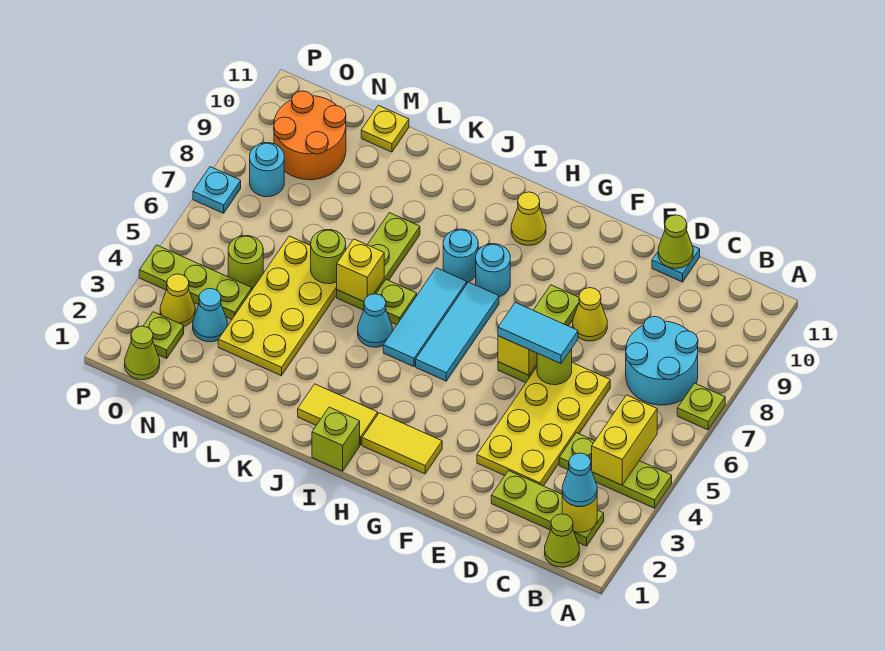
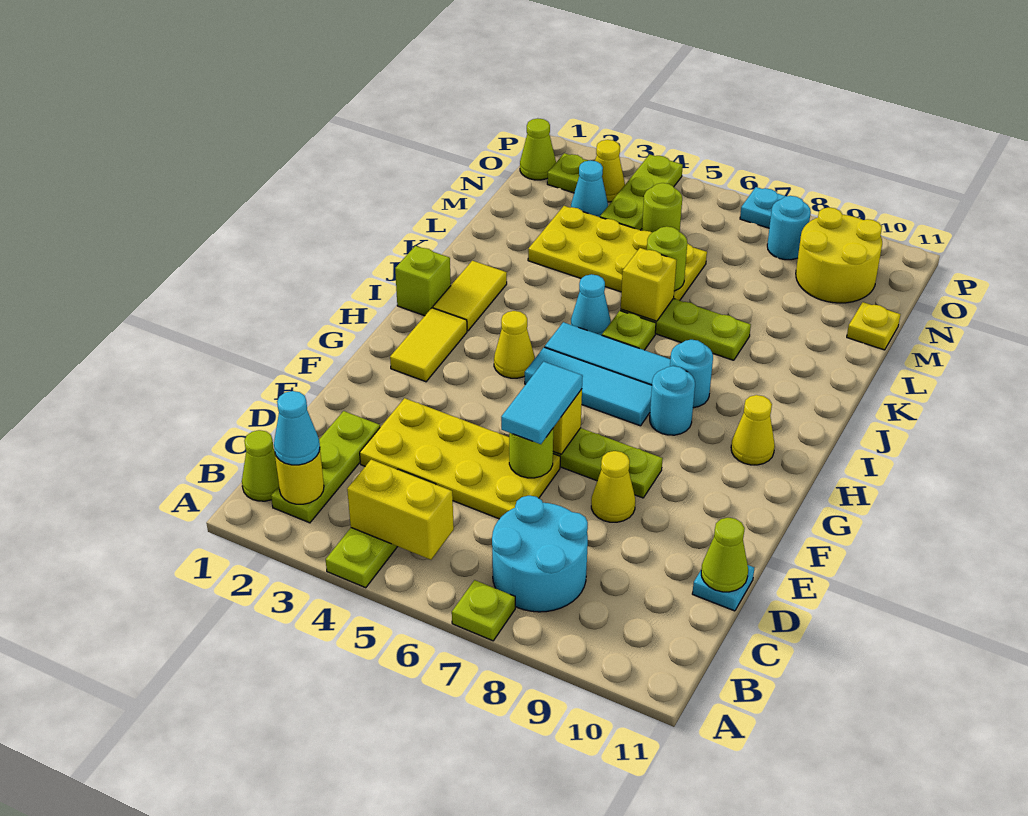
none -> yellow cone H4 level 1
orange round brick N9:O10 level 1 -> yellow round brick N9:O10 level 1

